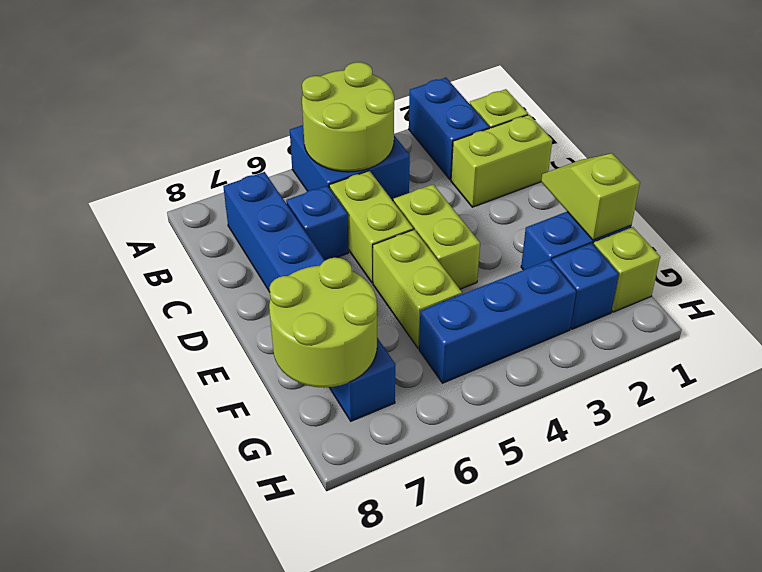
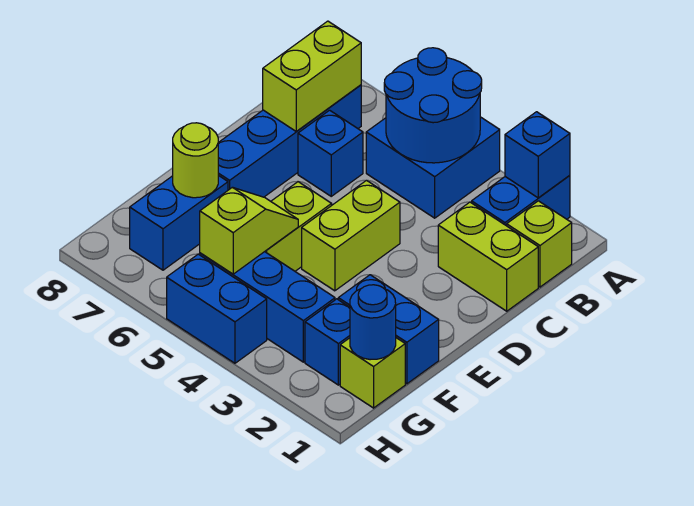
none -> blue brick A2 level 2
lime round brick A4:B5 level 2 -> blue round brick A4:B5 level 2
lime brick C5:D5 level 1 -> lime brick B7:C7 level 2
lime slope E1:F1 level 2 top F -> lime slope F5:G5 level 2 top G
lime round brick F7:G8 level 2 -> lime round brick F7 level 2
none -> blue round brick G1 level 2
none -> blue brick H4:H5 level 1

